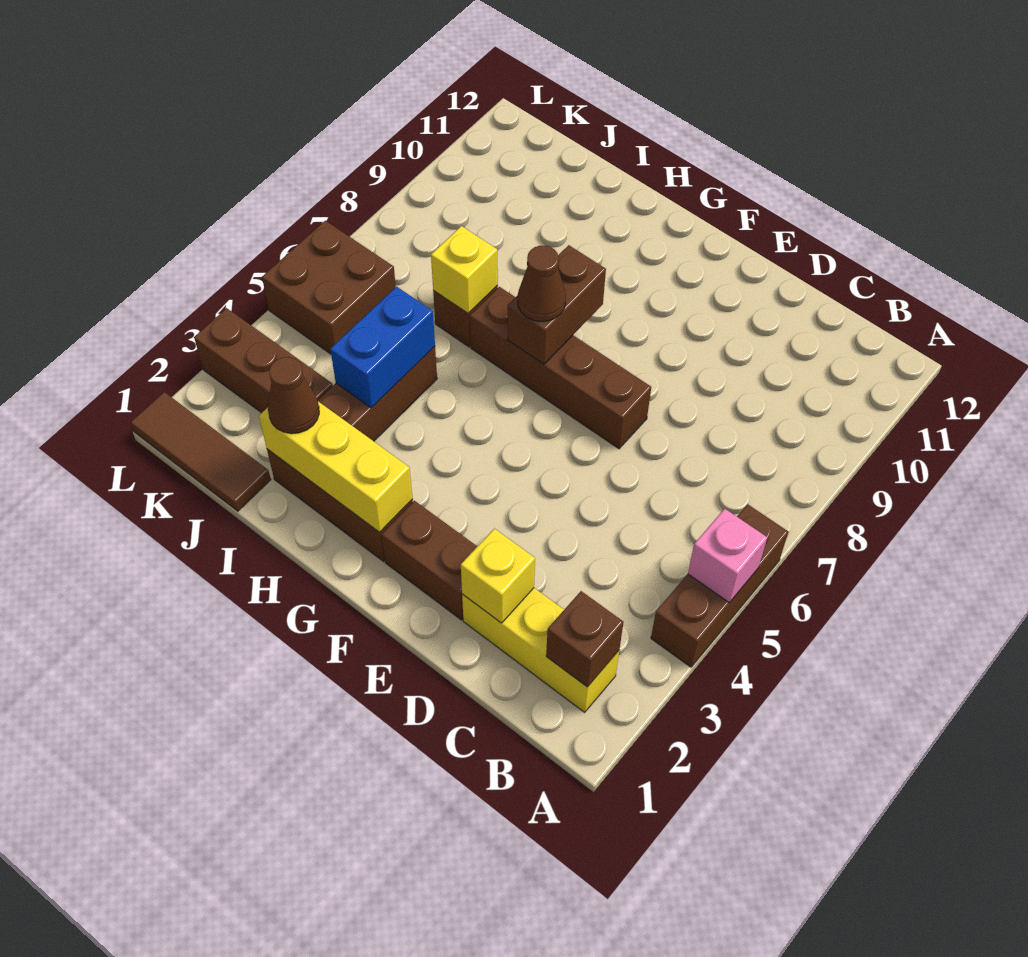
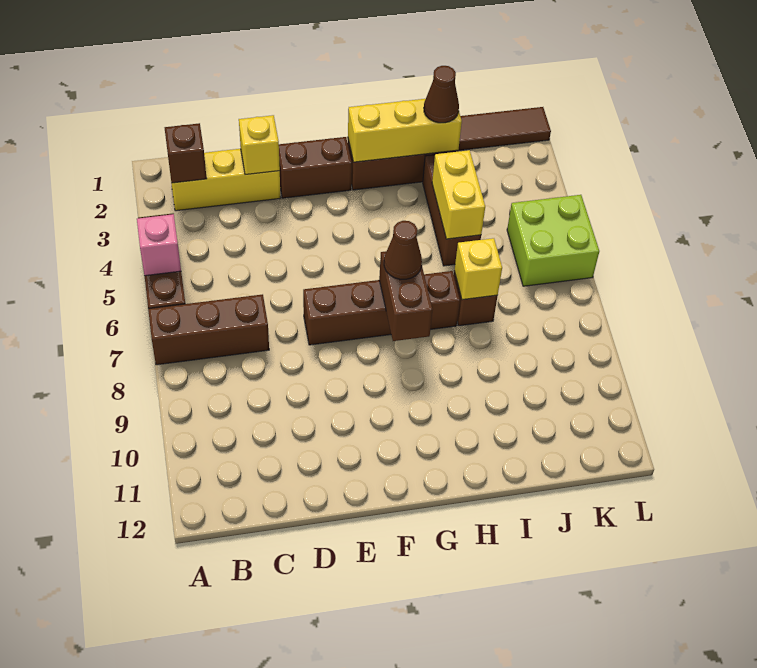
blue brick I4:I5 level 2 -> yellow brick I4:I5 level 2
brown brick J3:L3 level 1 -> brown brick A7:C7 level 1
brown brick K5:L6 level 1 -> lime brick K5:L6 level 1

